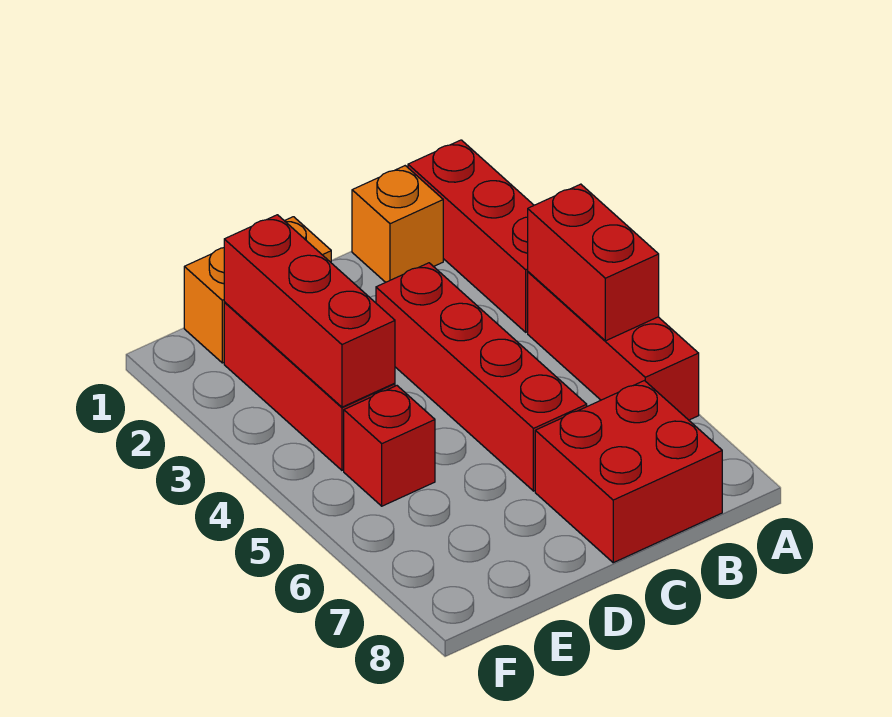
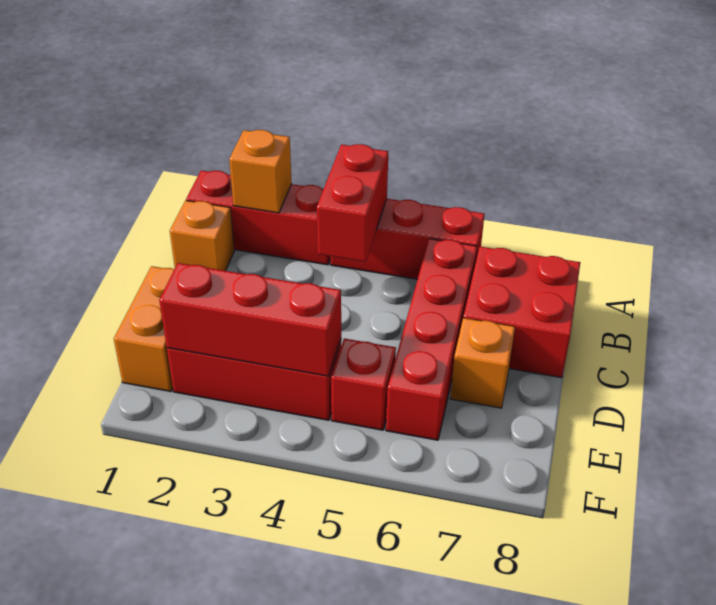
none -> orange brick A2 level 2
red brick A4:A5 level 2 -> red brick A4:B4 level 2
red brick C3:C6 level 1 -> red brick B6:E6 level 1
none -> orange brick D7 level 1

